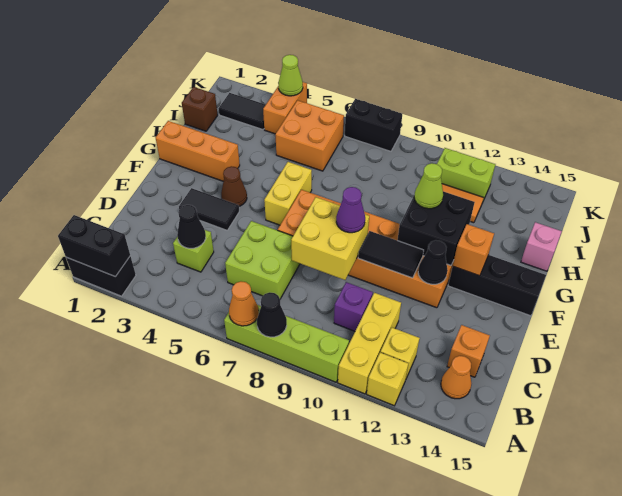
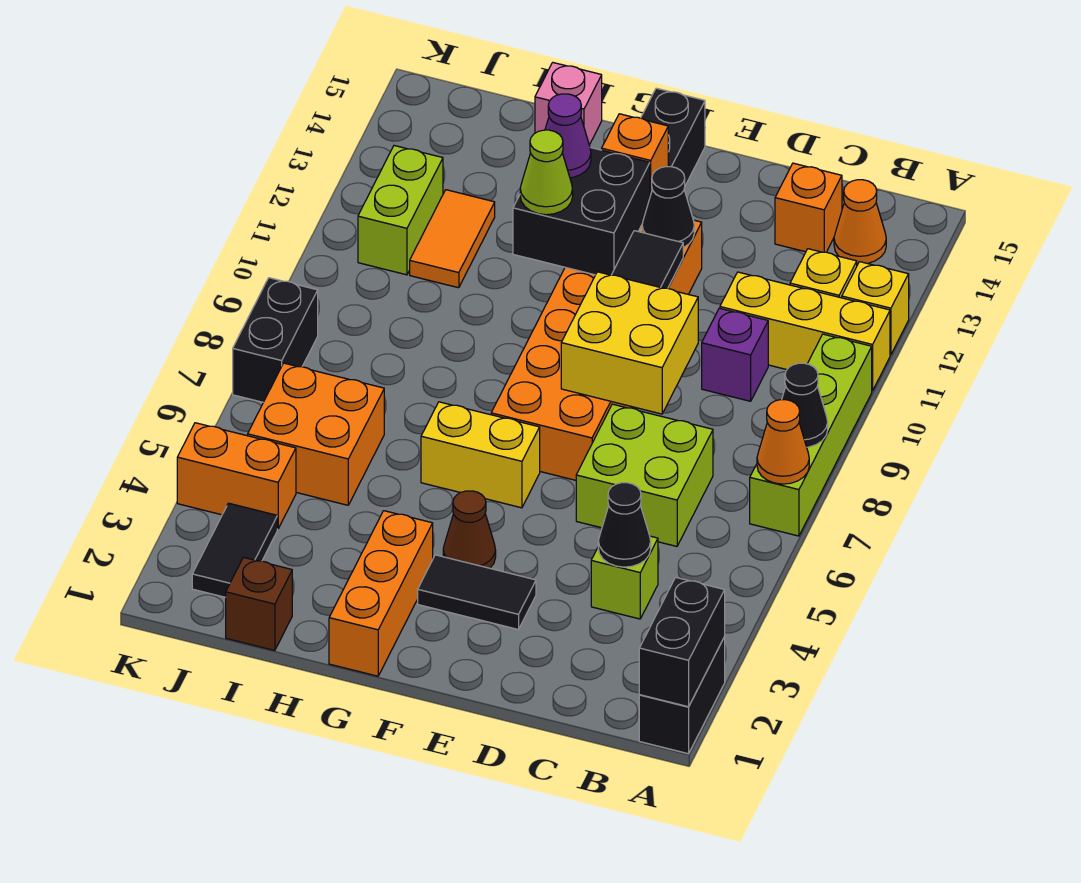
black tile E3:E4 level 1 -> black tile E3:F3 level 1
purple cone E9 level 3 -> purple cone G12 level 3
lime cone K4 level 2 -> none

